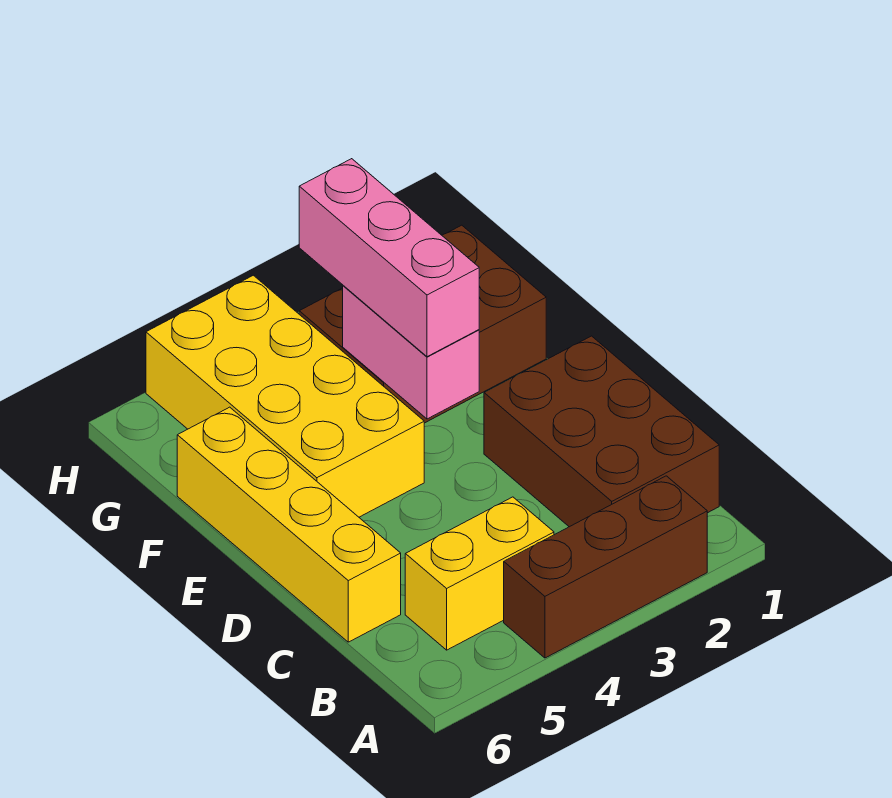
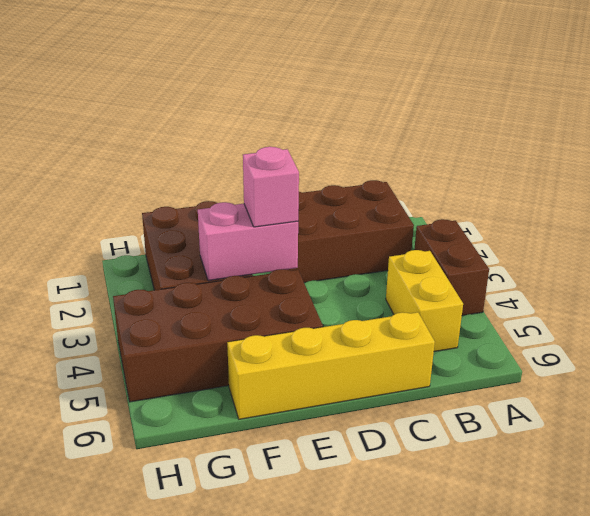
brown brick A2:A4 level 1 -> brown brick A3:A4 level 1
pink brick E3:G3 level 3 -> pink brick E3 level 3
yellow brick E4:H5 level 1 -> brown brick E4:H5 level 1

